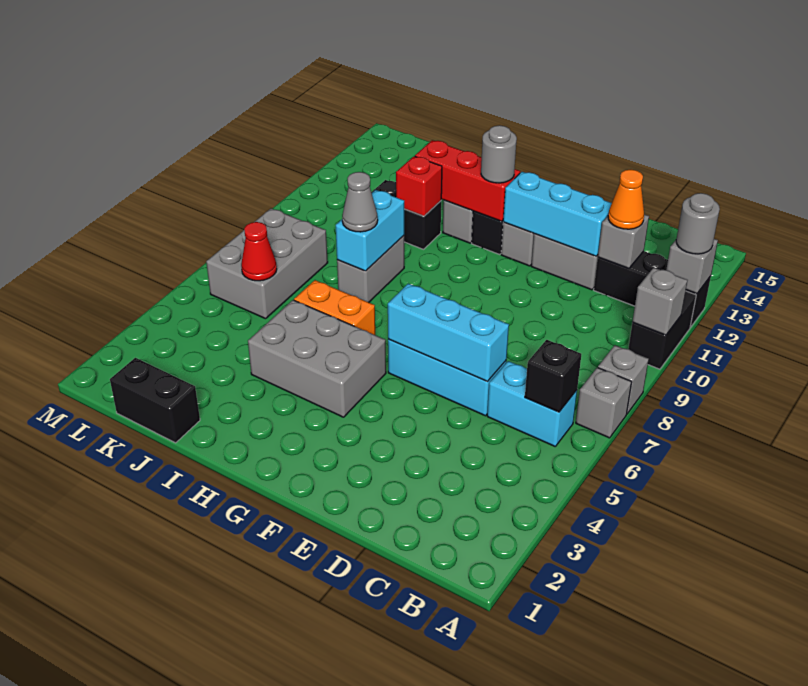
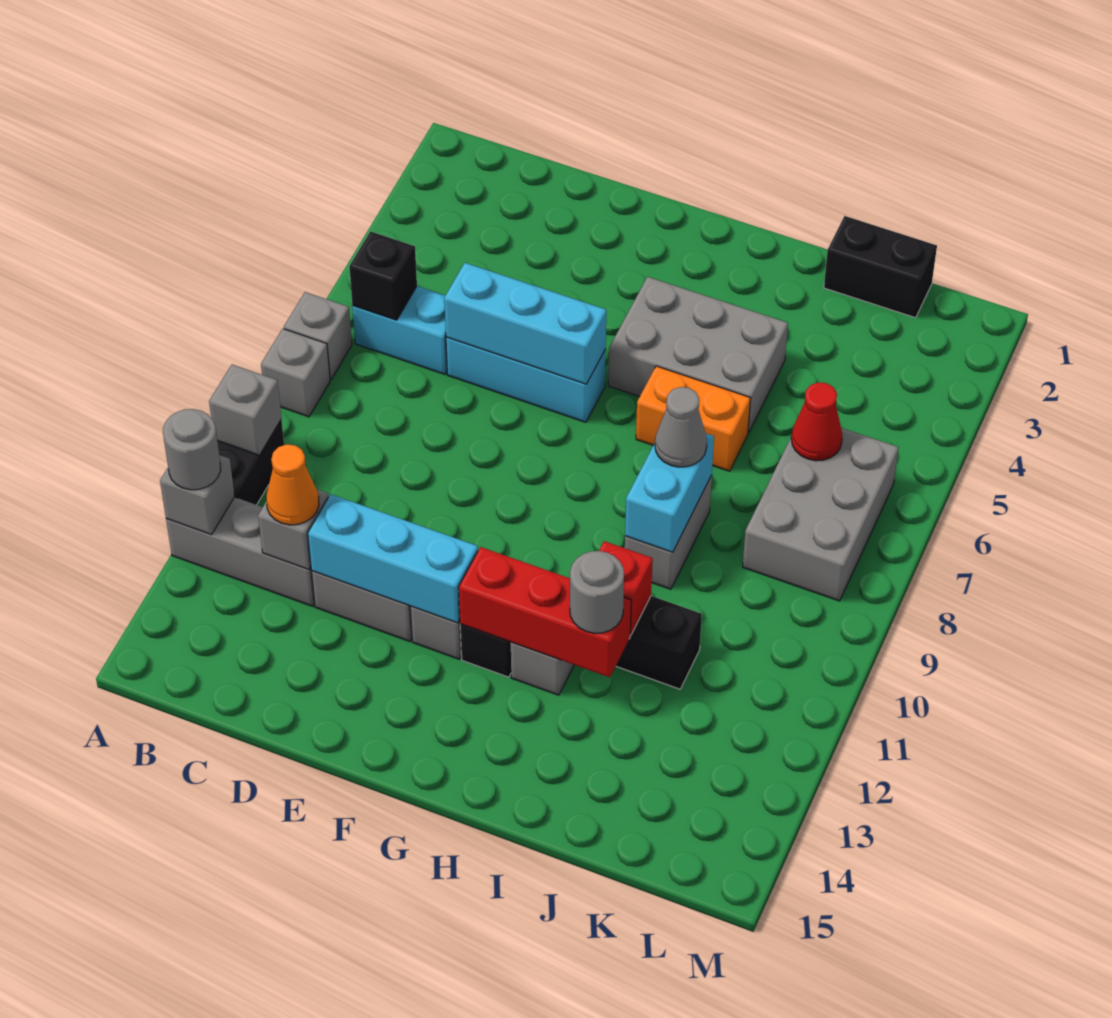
black brick A12:C12 level 1 -> grey brick A12:C12 level 1
grey round brick G12 level 3 -> grey round brick I12 level 3

